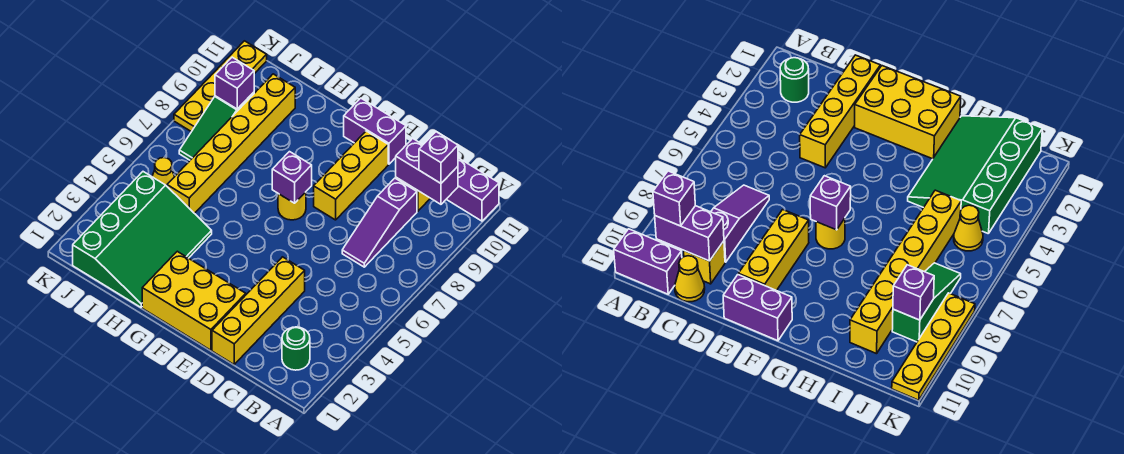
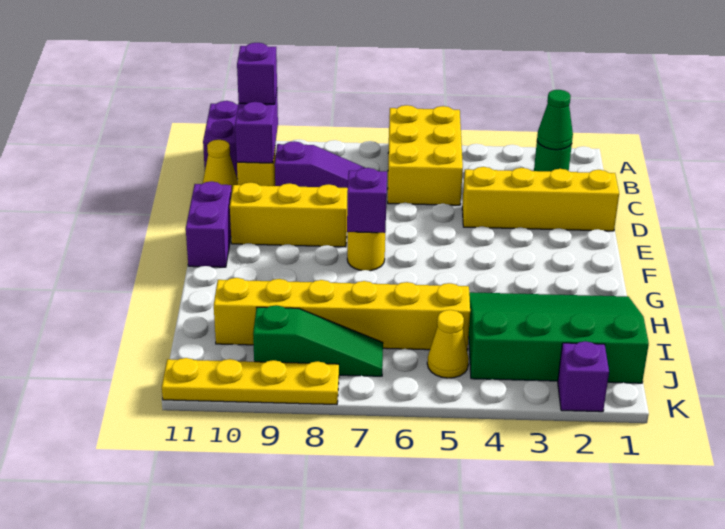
none -> green cone B2 level 2
yellow brick E1:G2 level 1 -> yellow brick A5:C6 level 1
purple brick J9 level 2 -> purple brick K2 level 1

